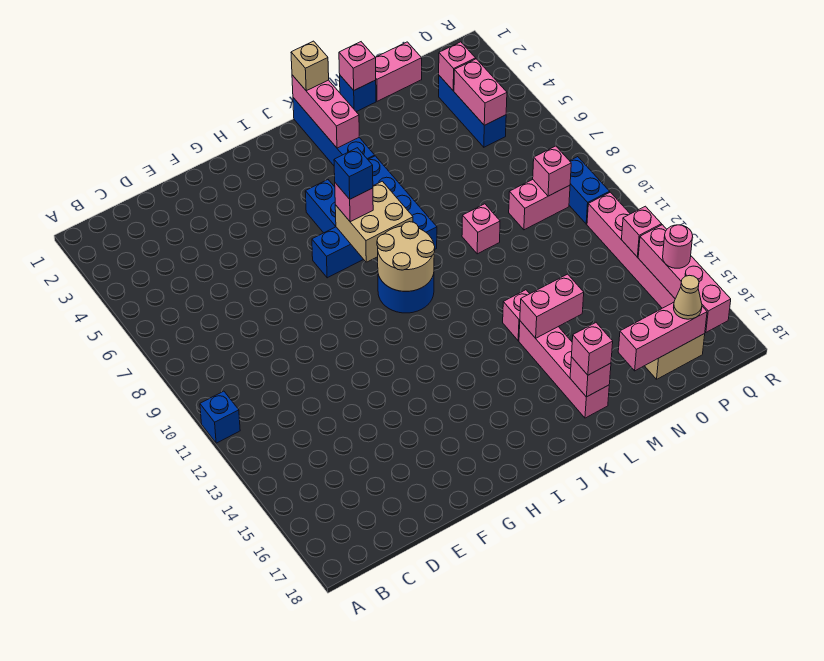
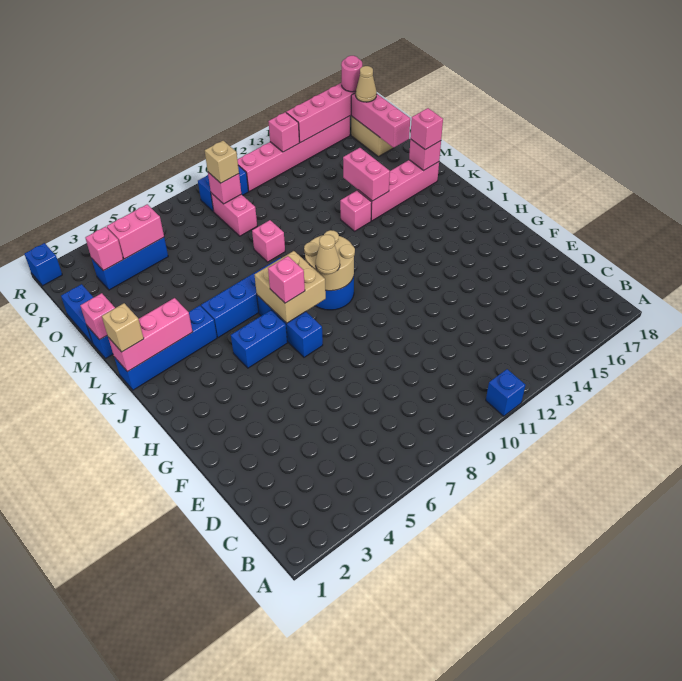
blue brick I7 level 4 -> blue brick R1 level 1
none -> tan cone I9 level 3
pink brick N1:O1 level 1 -> blue brick N1:O1 level 1
none -> tan brick P9 level 3
pink round brick Q15 level 3 -> pink round brick Q17 level 3

